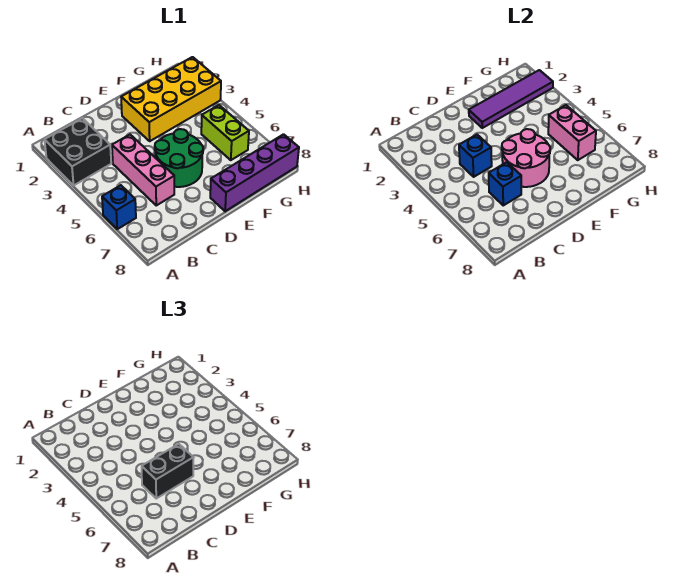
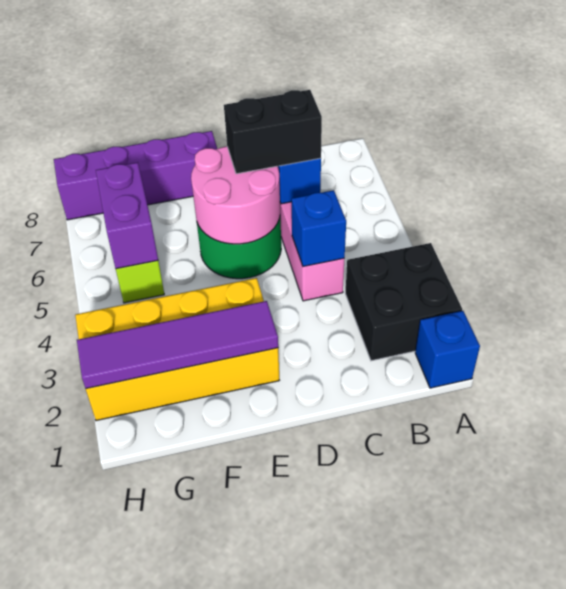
blue brick A6 level 1 -> blue brick A1 level 1
pink brick G5:G6 level 2 -> purple brick G5:G6 level 2

